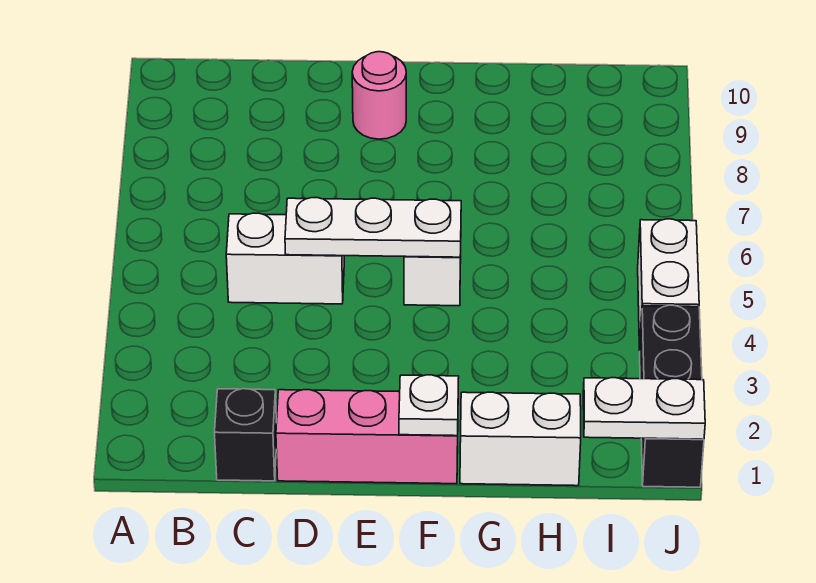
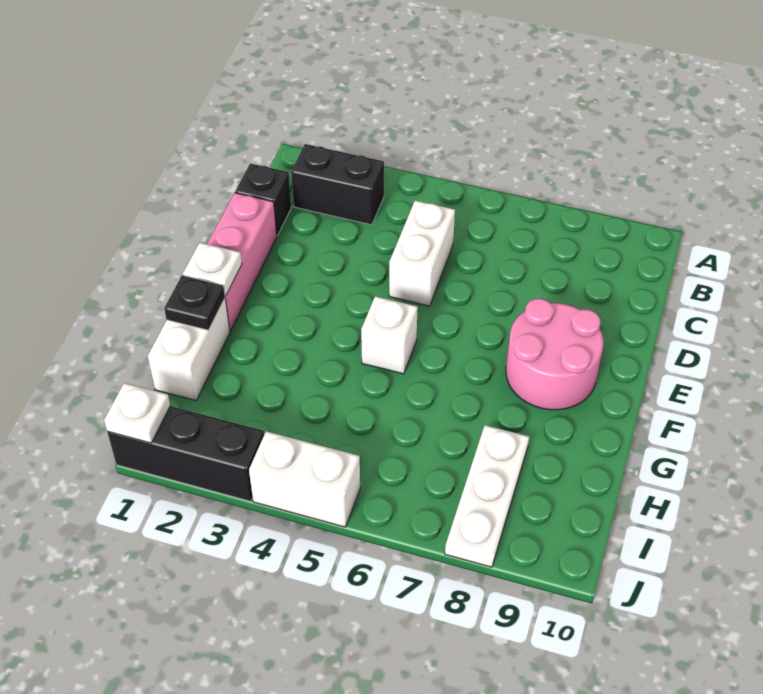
none -> black brick B2:B3 level 1
white plate D5:F5 level 2 -> white plate H8:J8 level 1
pink round brick E9 level 1 -> pink round brick E8:F9 level 1
none -> black plate G1 level 2
white plate I1:J1 level 2 -> white plate J1 level 2

